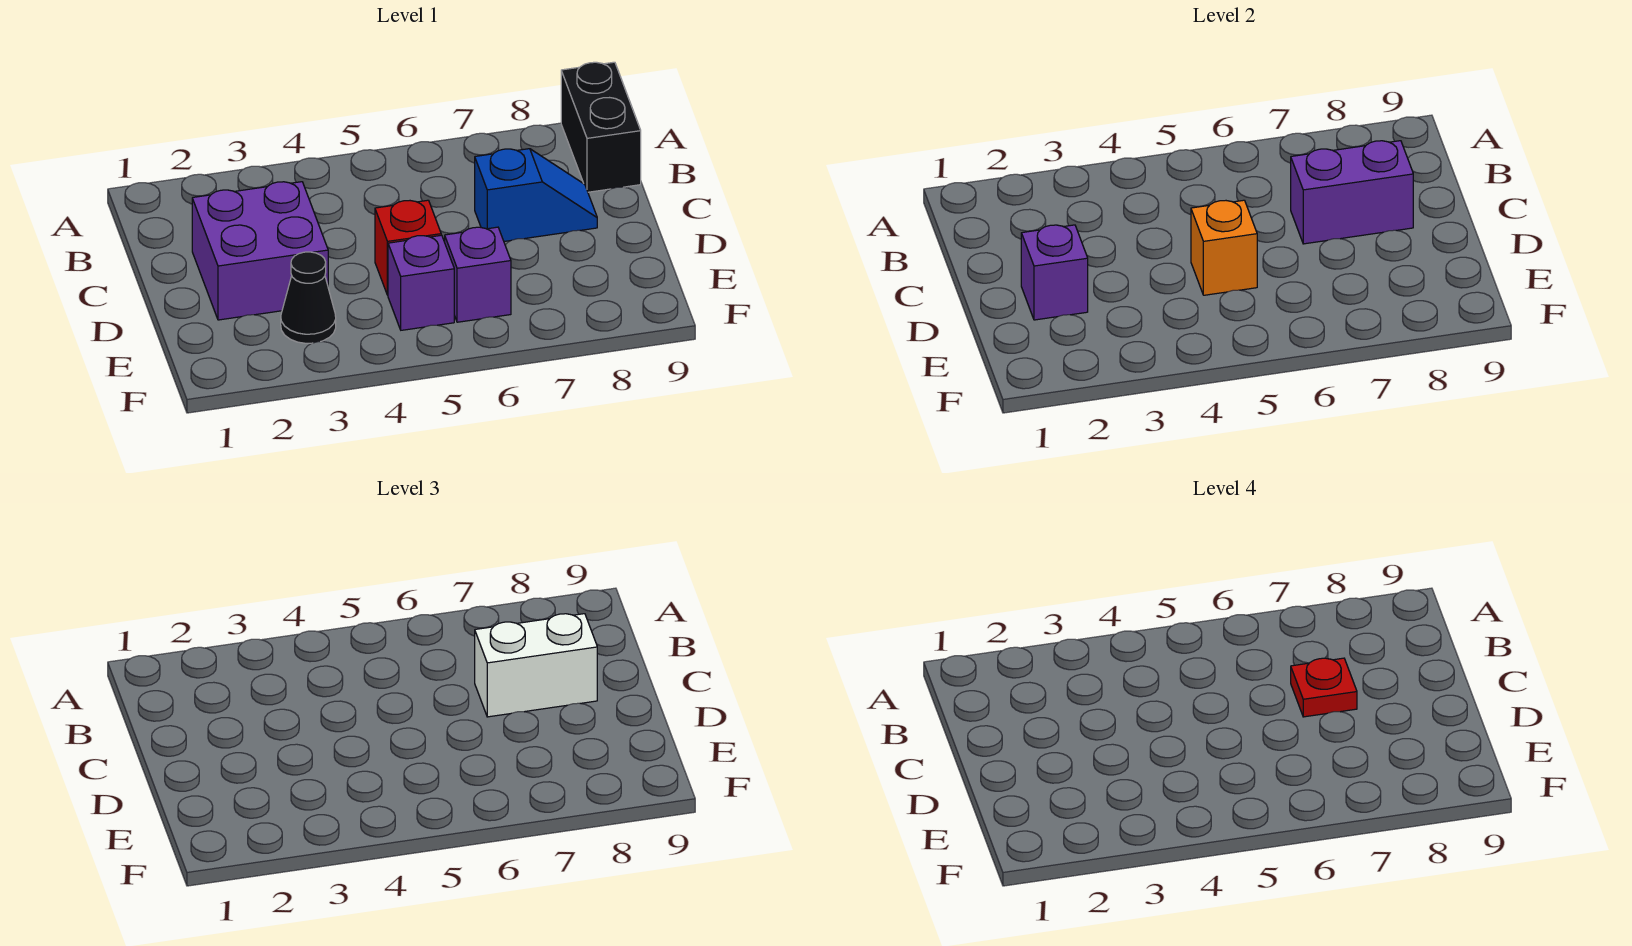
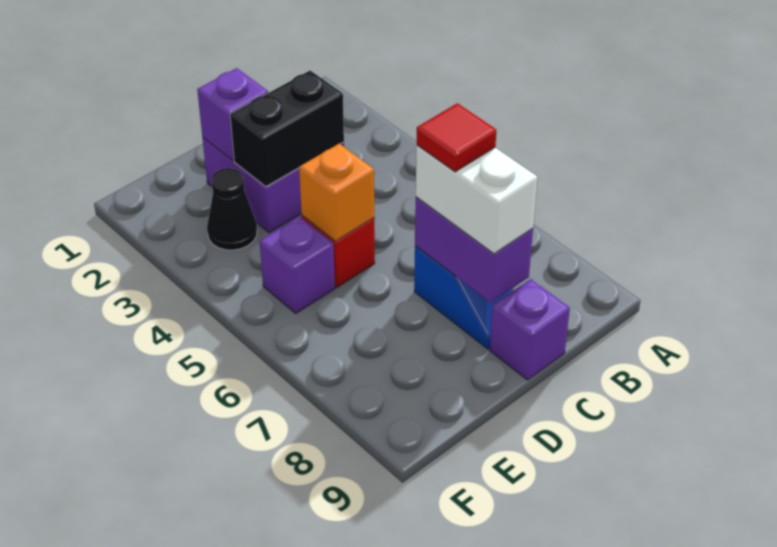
black brick A9:B9 level 1 -> black brick C3:D3 level 2
red plate C7 level 4 -> red tile C7 level 4
purple brick E6 level 1 -> purple brick C9 level 1

